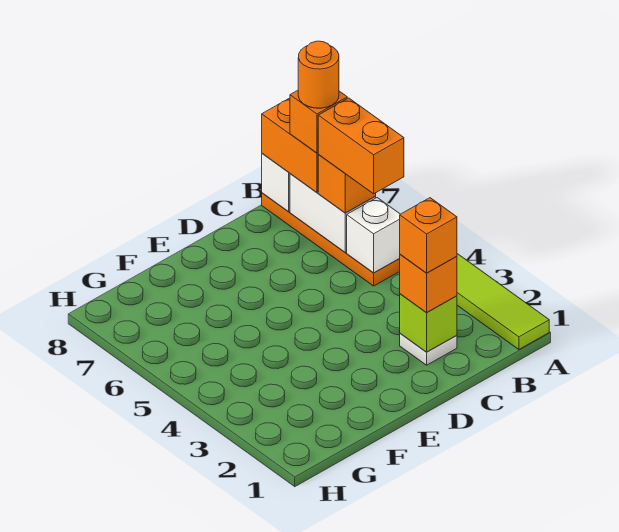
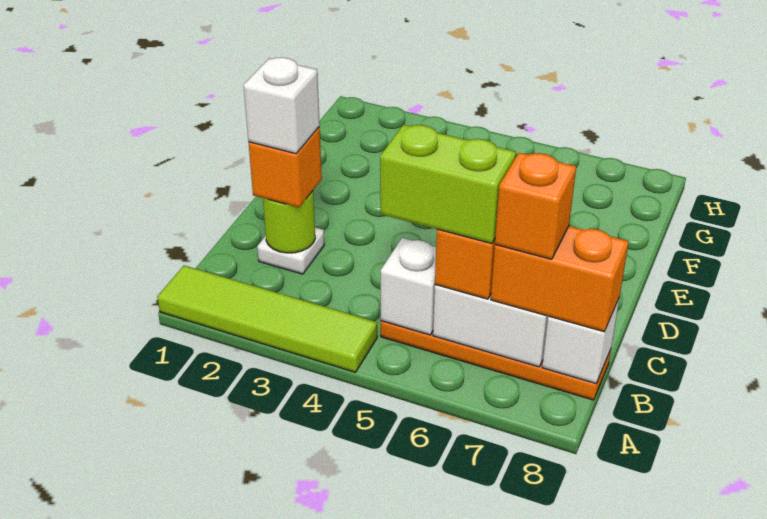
orange brick B5:B6 level 4 -> lime brick B5:B6 level 4
orange round brick B7 level 5 -> none
lime brick C2 level 2 -> lime round brick C2 level 2
orange brick C2 level 4 -> white brick C2 level 4

